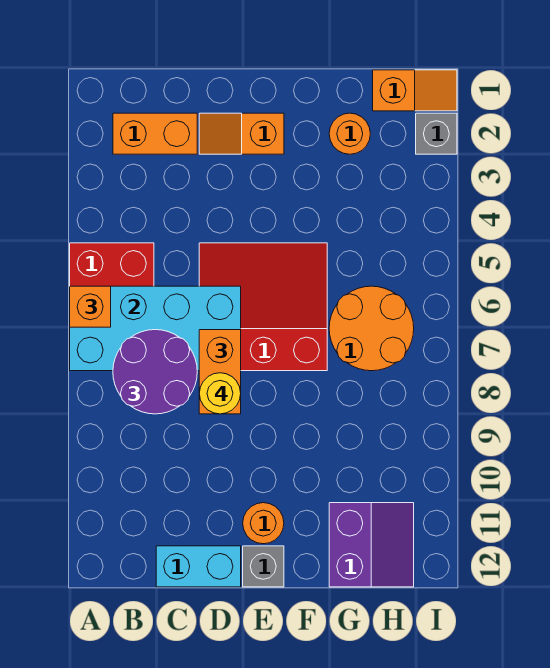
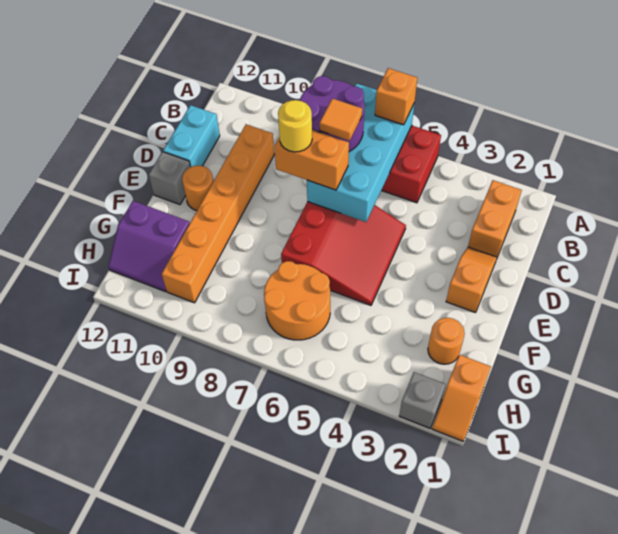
none -> orange tile C7 level 4
none -> orange brick C10:H10 level 1

